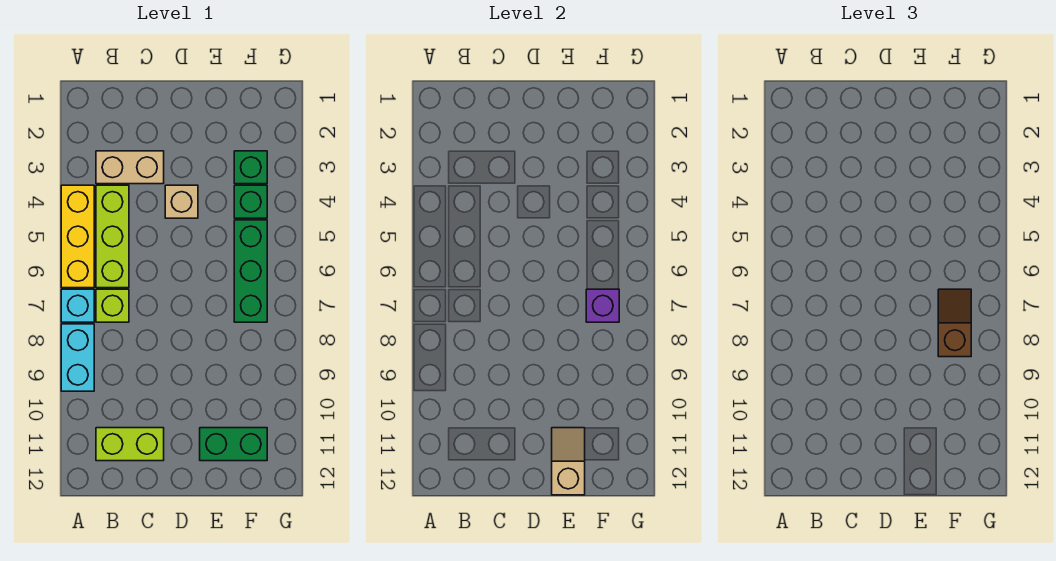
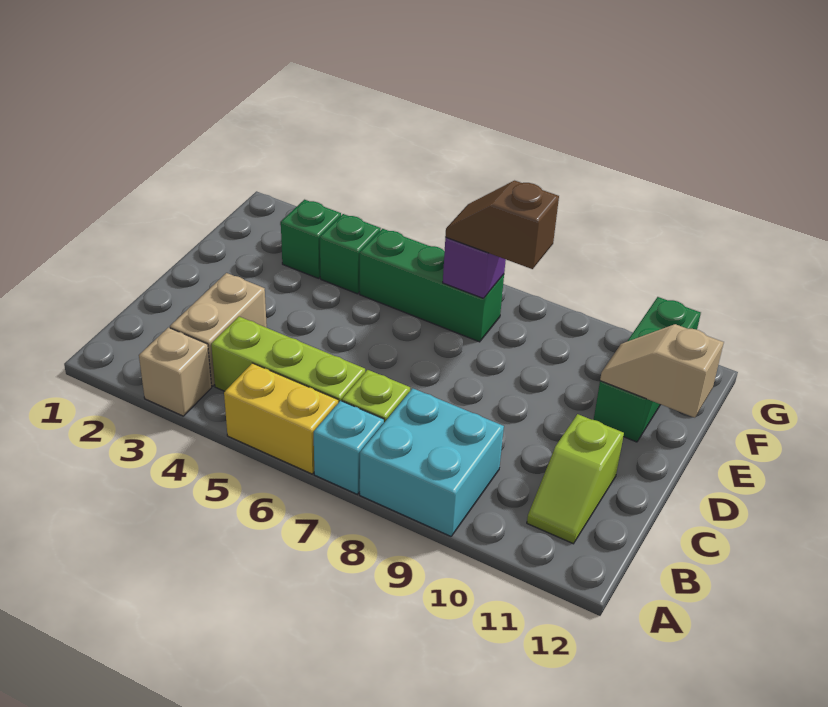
yellow brick A4:A6 level 1 -> yellow brick A5:A6 level 1
cyan brick A8:A9 level 1 -> cyan brick A8:B9 level 1
lime brick B11:C11 level 1 -> lime slope B11:C11 level 1 top C
tan brick D4 level 1 -> tan brick A3 level 1
green brick E11:F11 level 1 -> green brick E11:G11 level 1

